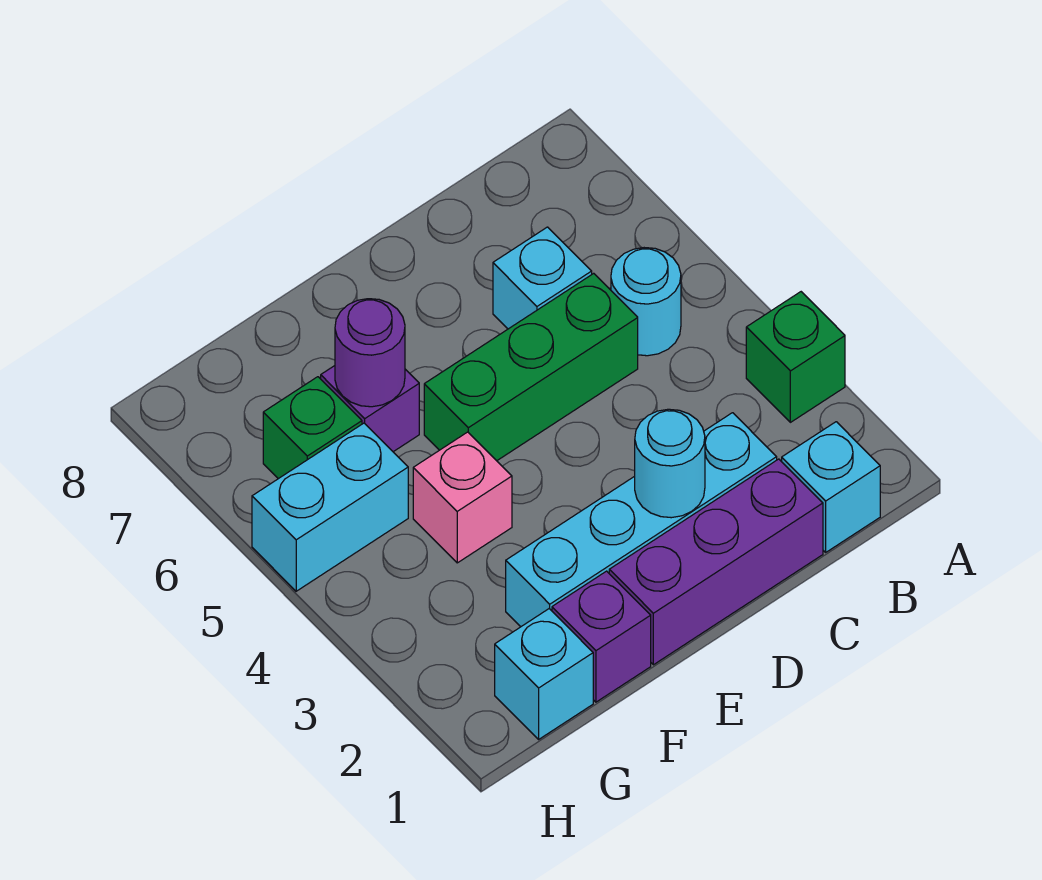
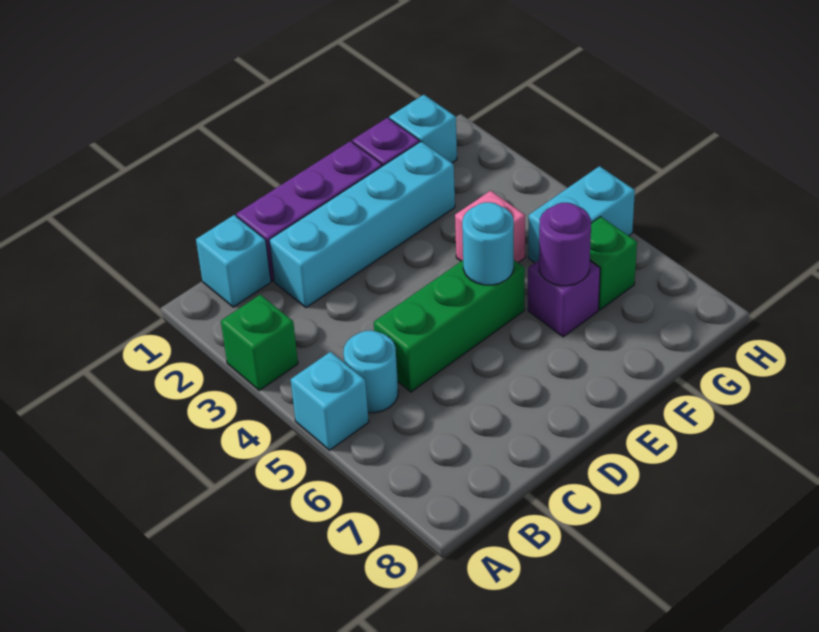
cyan brick C6 level 1 -> cyan brick A5 level 1
cyan round brick D2 level 2 -> cyan round brick E5 level 2

